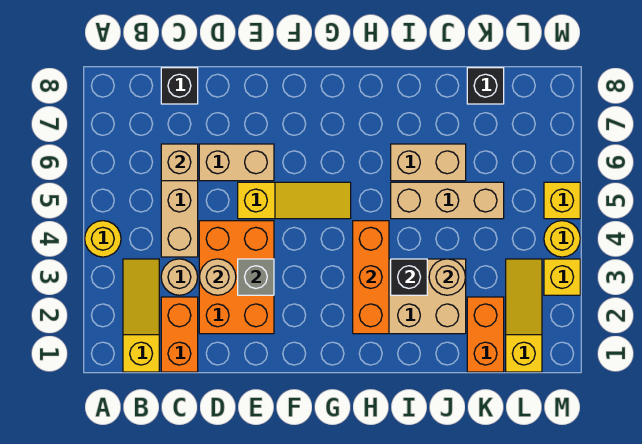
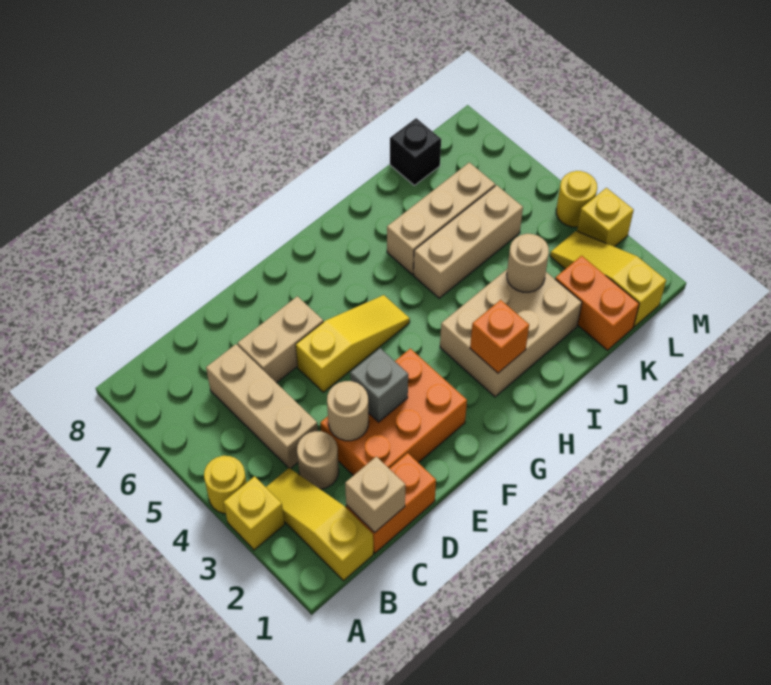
orange brick C1:C2 level 1 -> orange brick C1:D1 level 1
tan brick C6 level 2 -> tan brick C1 level 2
black brick C8 level 1 -> none
orange brick D2:E4 level 1 -> orange brick D2:F3 level 1
orange brick H2:H4 level 2 -> orange brick H2 level 2
black brick I3 level 2 -> none
tan brick I6:J6 level 1 -> tan brick I6:K6 level 1
yellow brick M5 level 1 -> yellow brick A3 level 1

